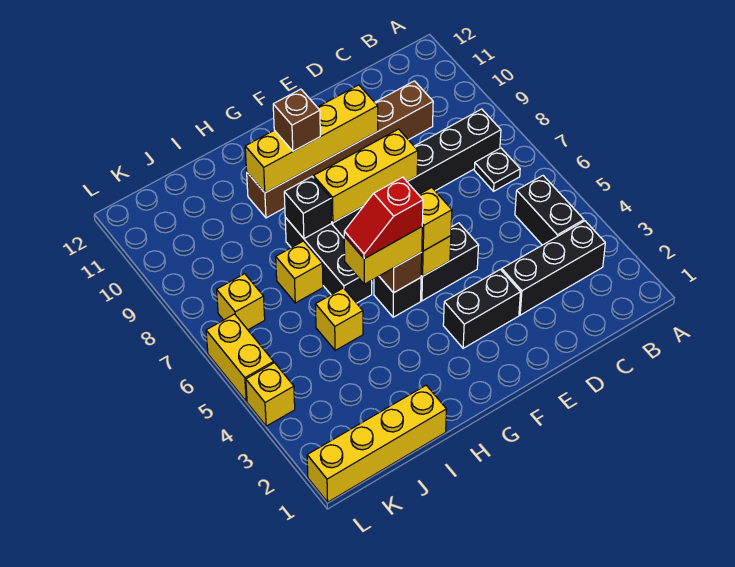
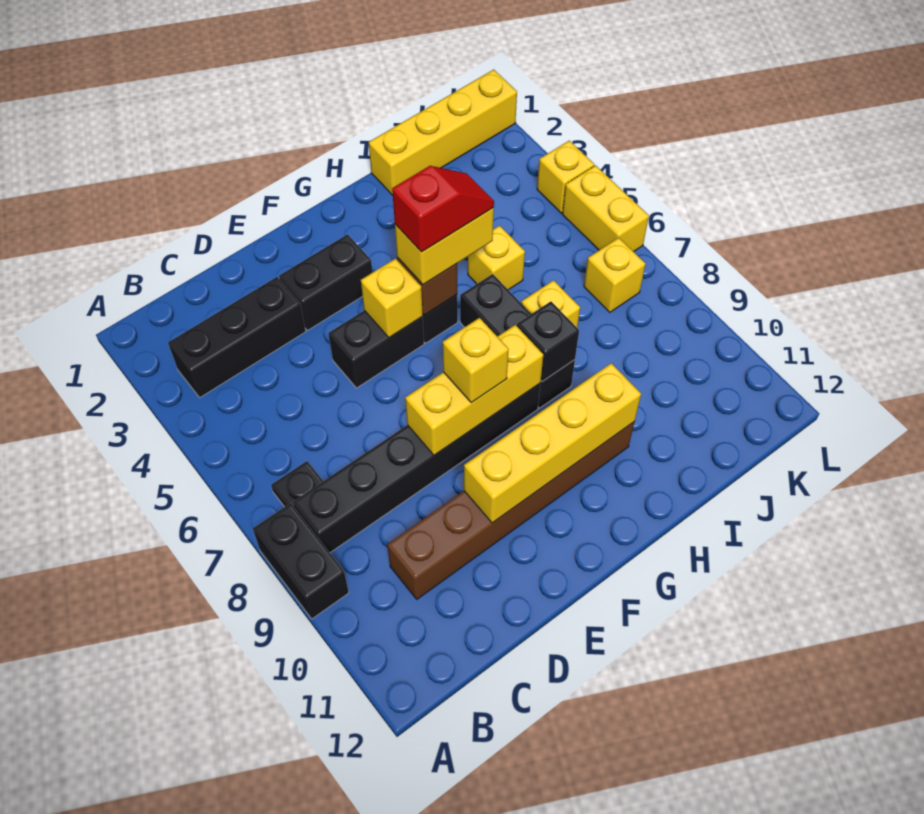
black brick B4:B5 level 1 -> black brick A8:A9 level 1
yellow brick F5 level 3 -> yellow brick F8 level 3
brown brick G10 level 3 -> none

